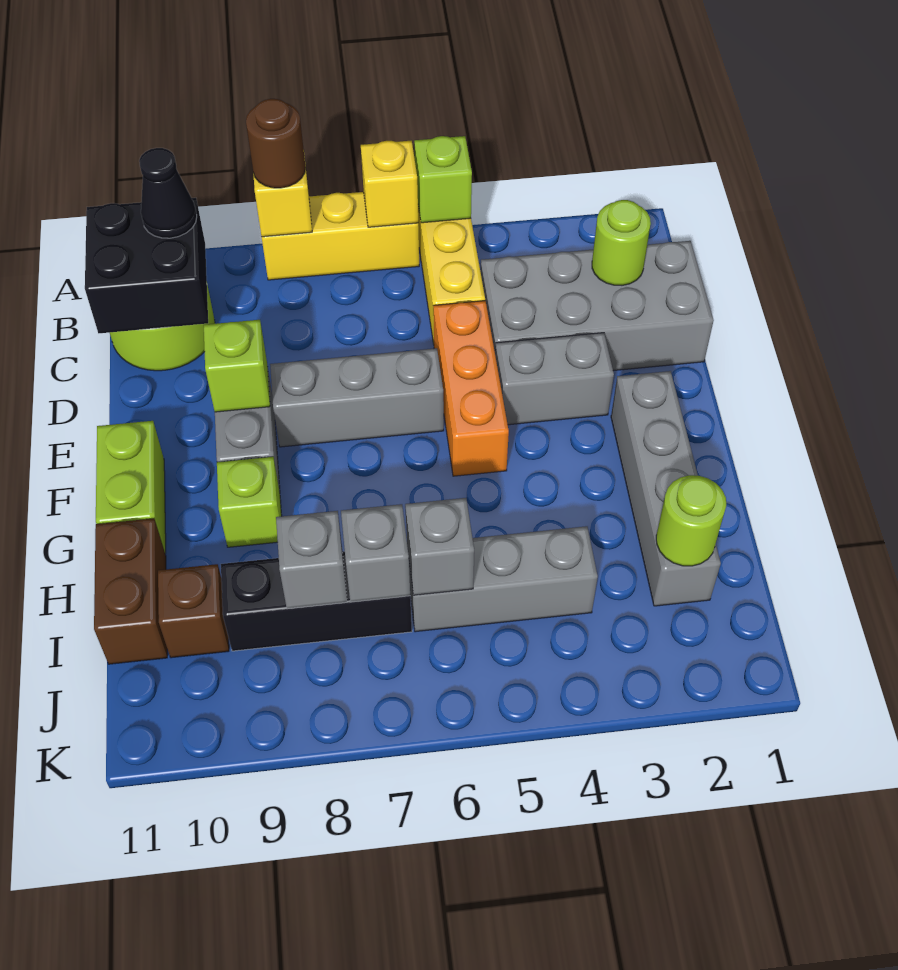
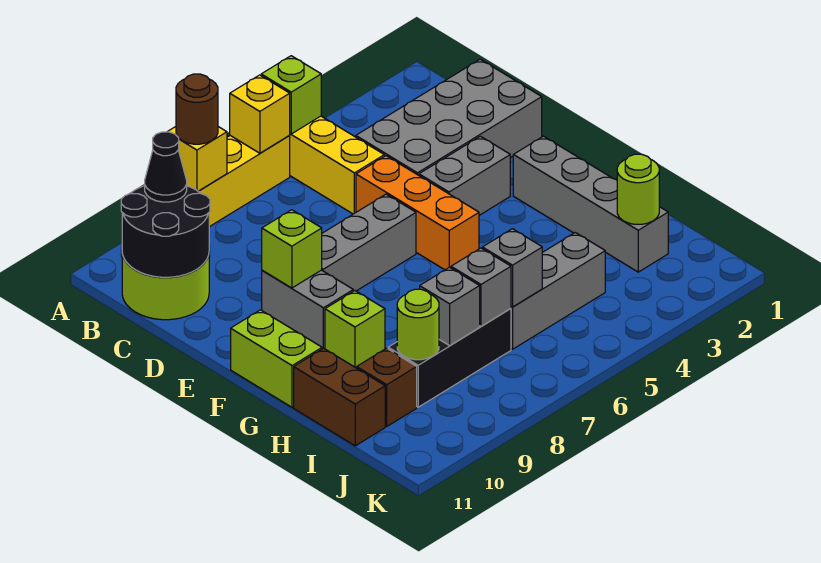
black brick B10:C11 level 2 -> black round brick B10:C11 level 2
lime round brick C2 level 2 -> lime round brick I9 level 2

